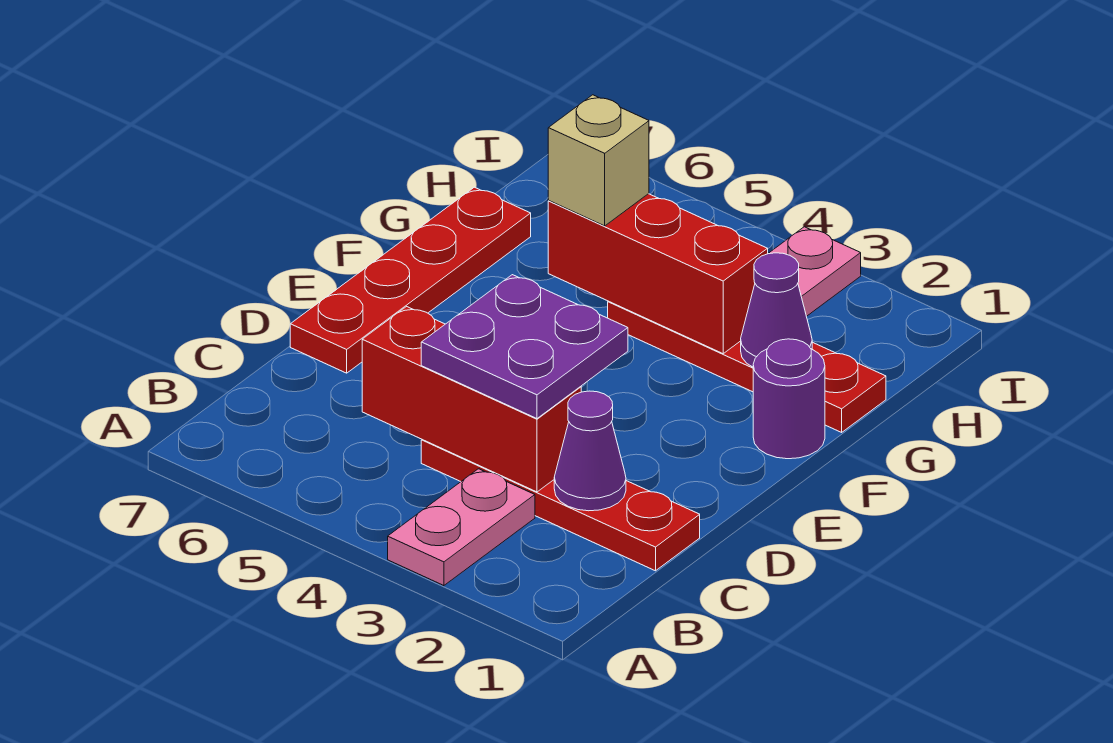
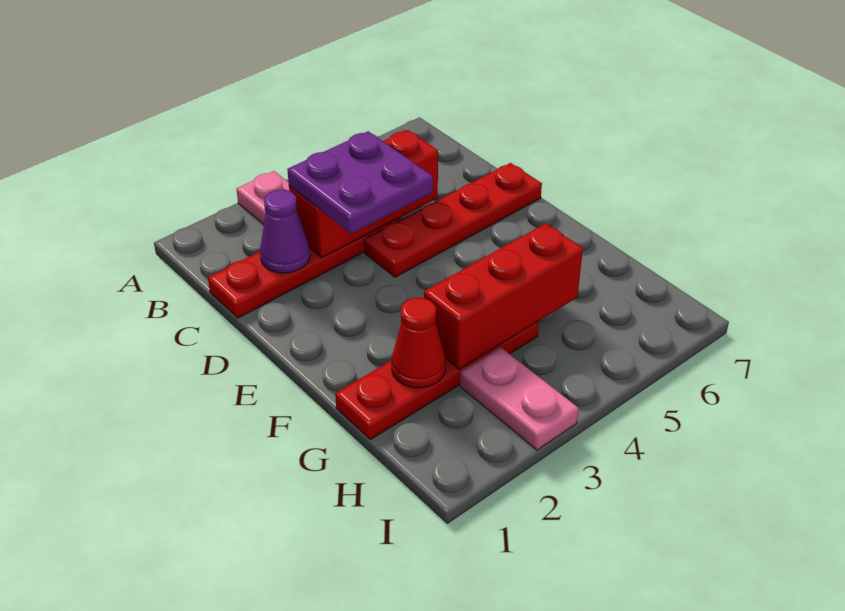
red plate D7:G7 level 1 -> red plate D4:D7 level 1
purple round brick F1 level 1 -> none
purple cone G2 level 2 -> red cone G2 level 2
tan brick G5 level 3 -> none

